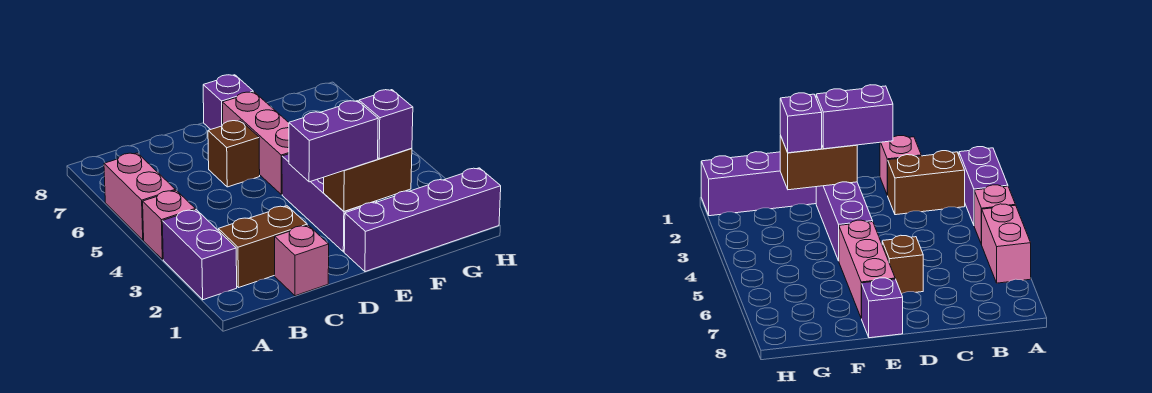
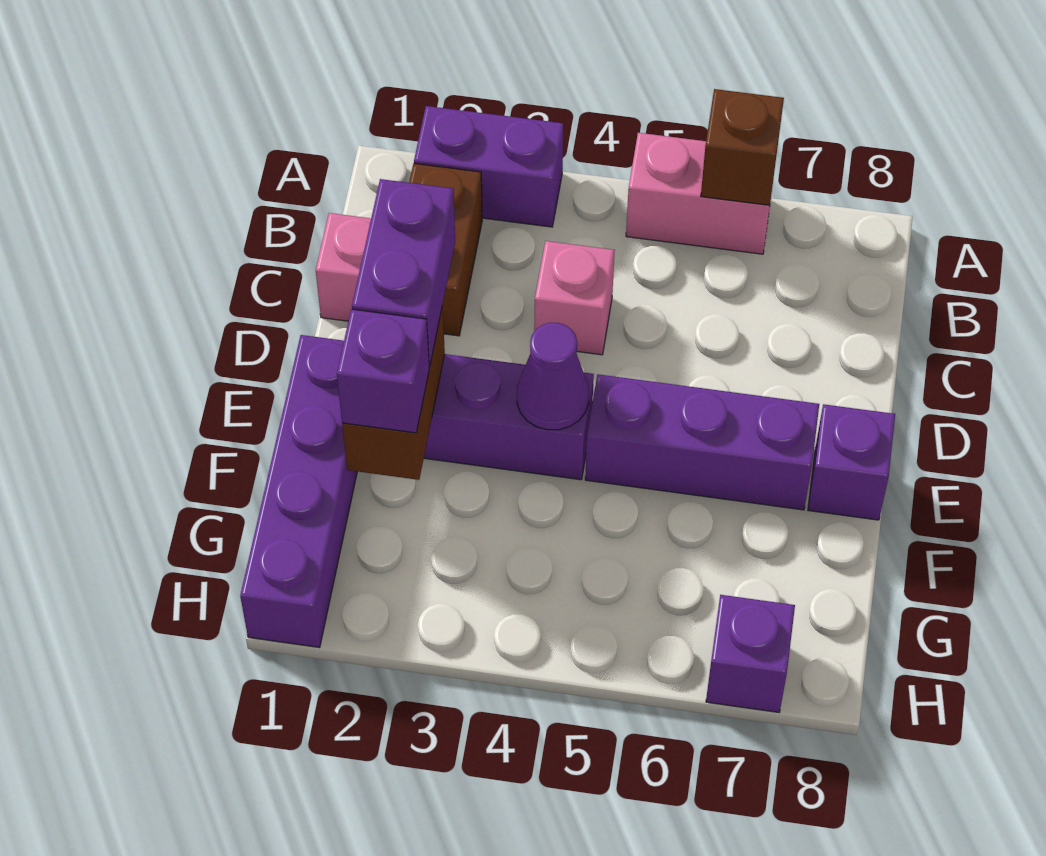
pink brick A4 level 1 -> pink brick C4 level 1
brown brick D6 level 1 -> brown brick A6 level 2
none -> purple cone E4 level 2
pink brick E5:E7 level 1 -> purple brick E5:E7 level 1
none -> purple brick H7 level 1

